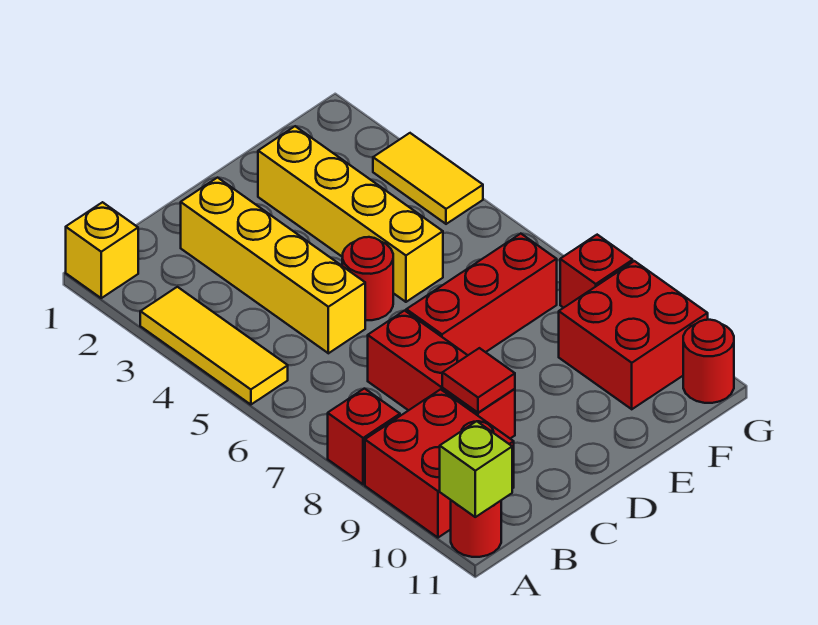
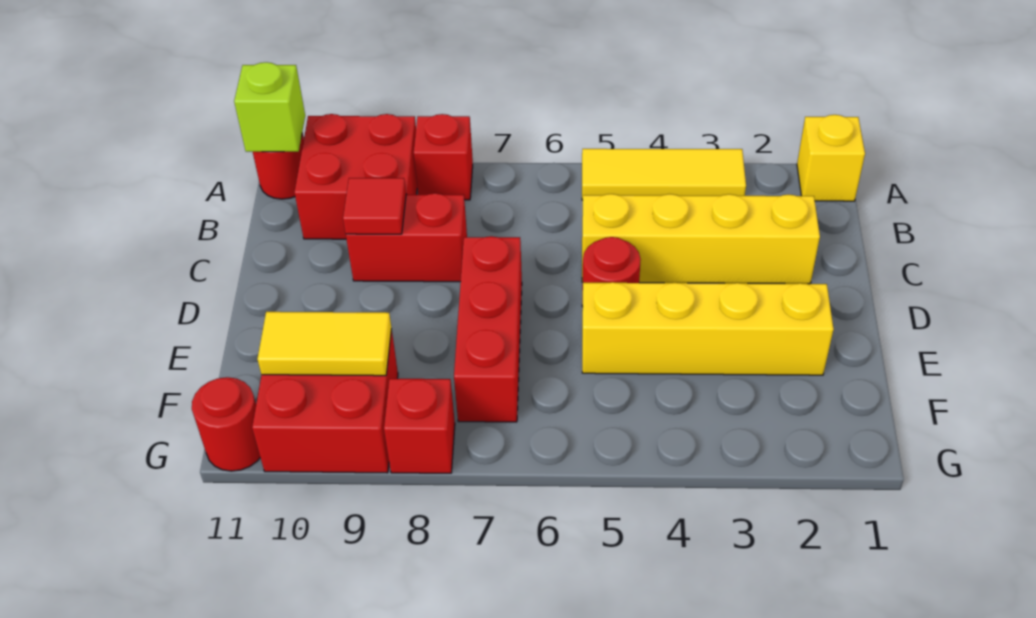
red brick C7:C9 level 1 -> red brick C8:C9 level 1
yellow tile G3:G4 level 1 -> yellow tile F9:F10 level 2

